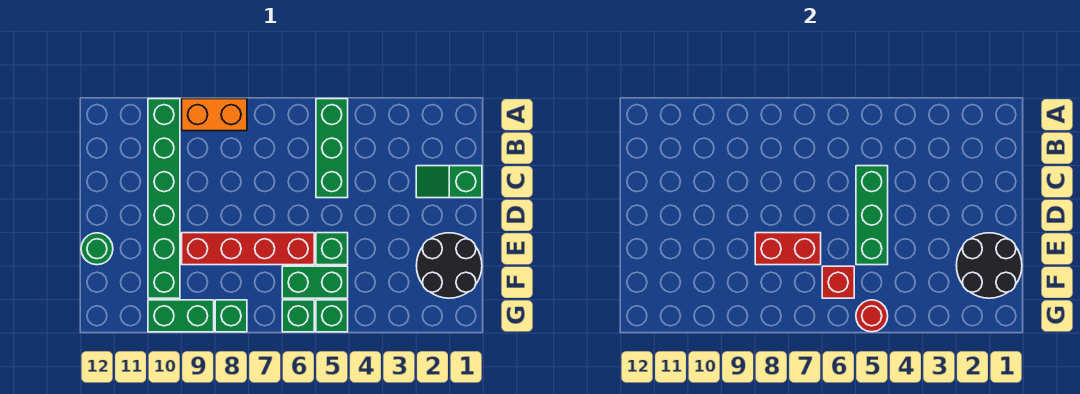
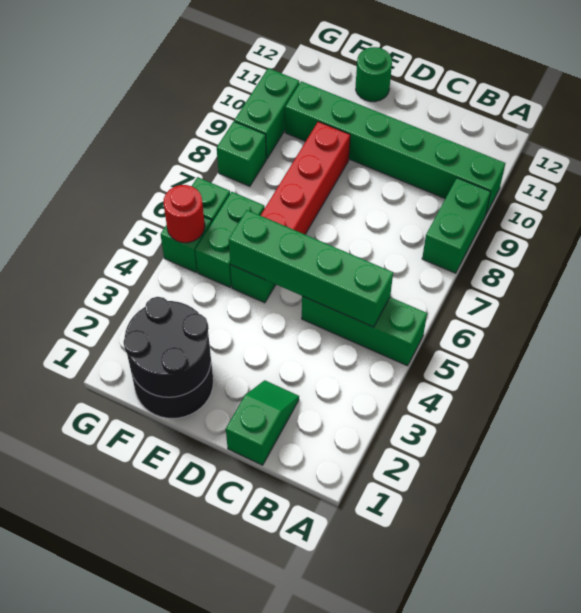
orange brick A8:A9 level 1 -> green brick A8:A9 level 1
green brick C5:E5 level 2 -> green brick B5:E5 level 2
red brick E7:E8 level 2 -> none
red brick F6 level 2 -> none

